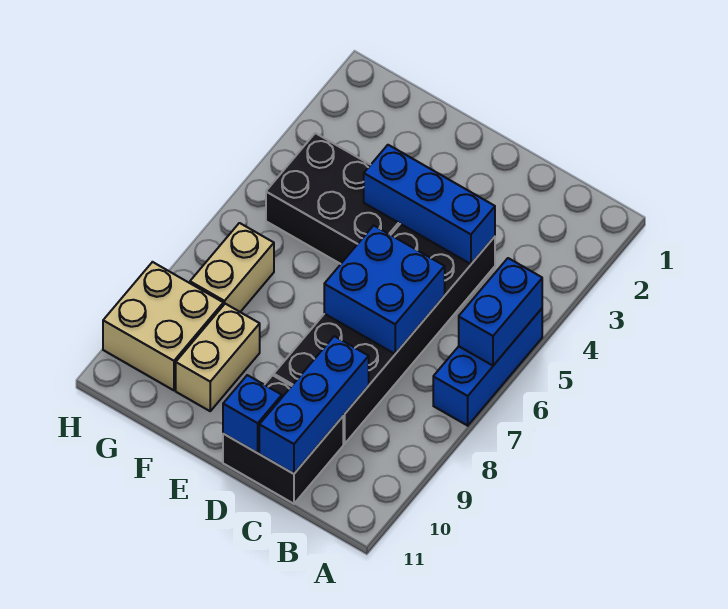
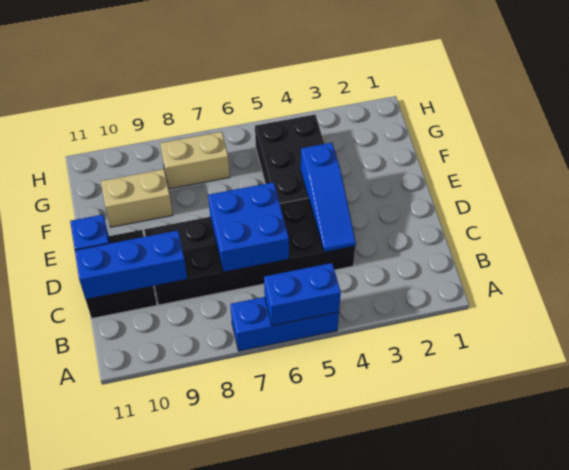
blue brick C4:E4 level 2 -> blue slope C4:E4 level 2 top E
tan brick G9:H10 level 1 -> none

